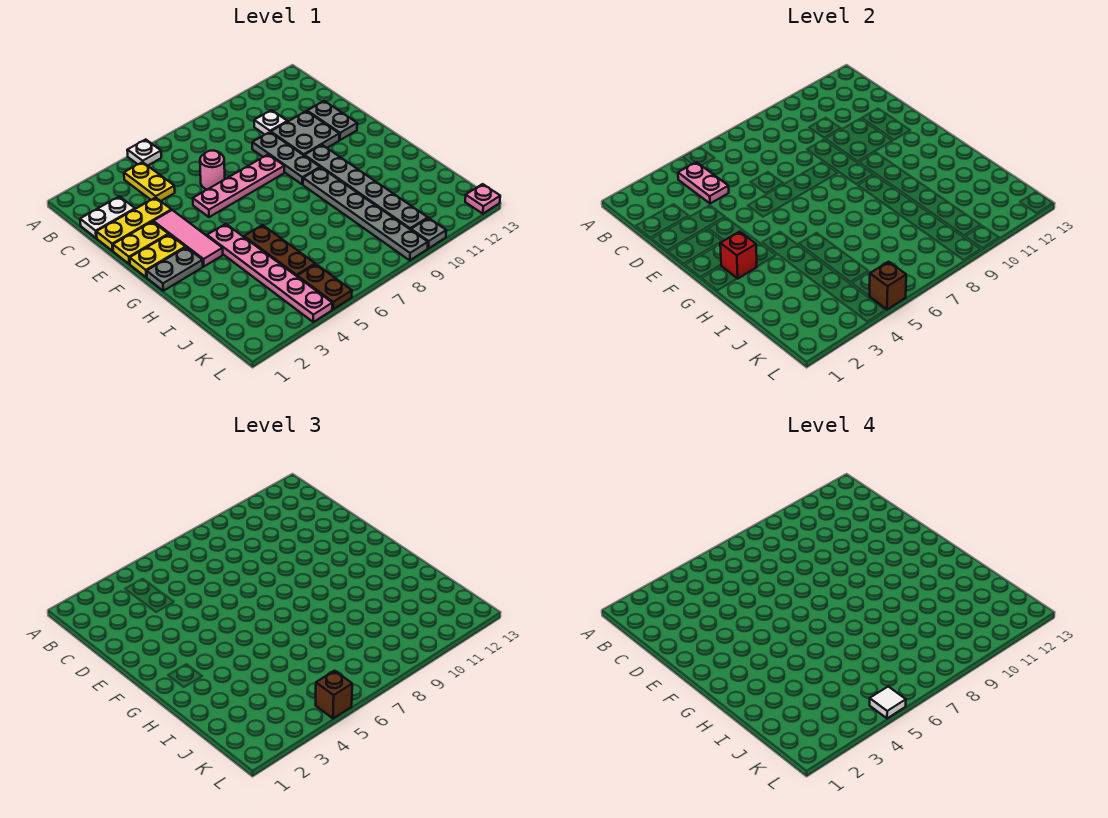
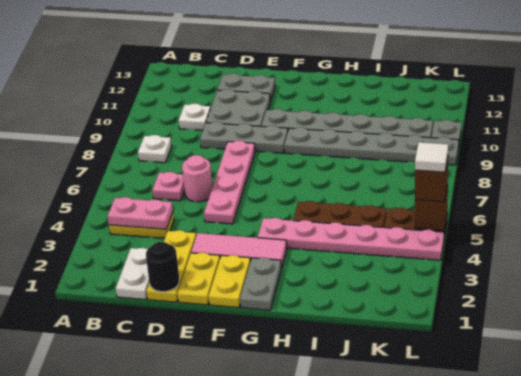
white plate A5 level 1 -> white plate B8 level 1
none -> black round brick D1 level 2
red brick G2 level 2 -> none
pink plate L13 level 1 -> pink plate C6 level 1

